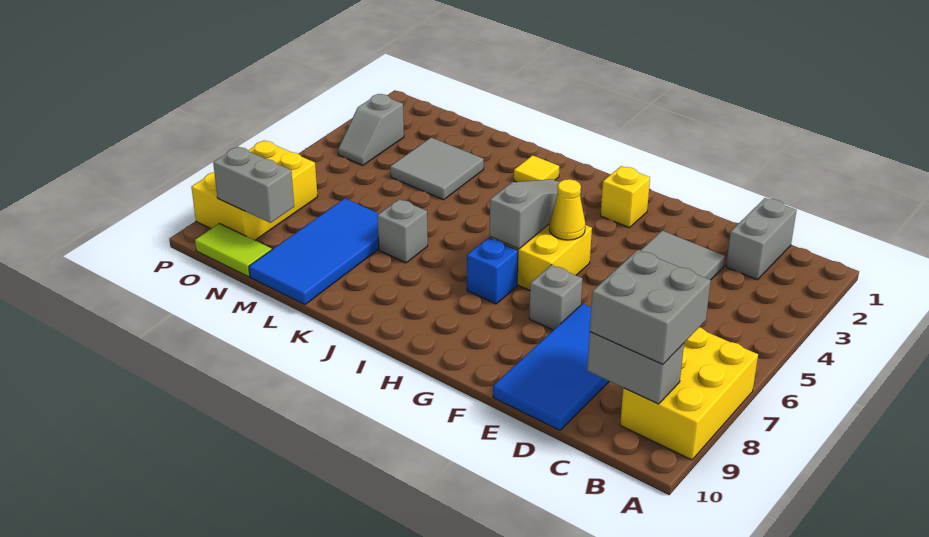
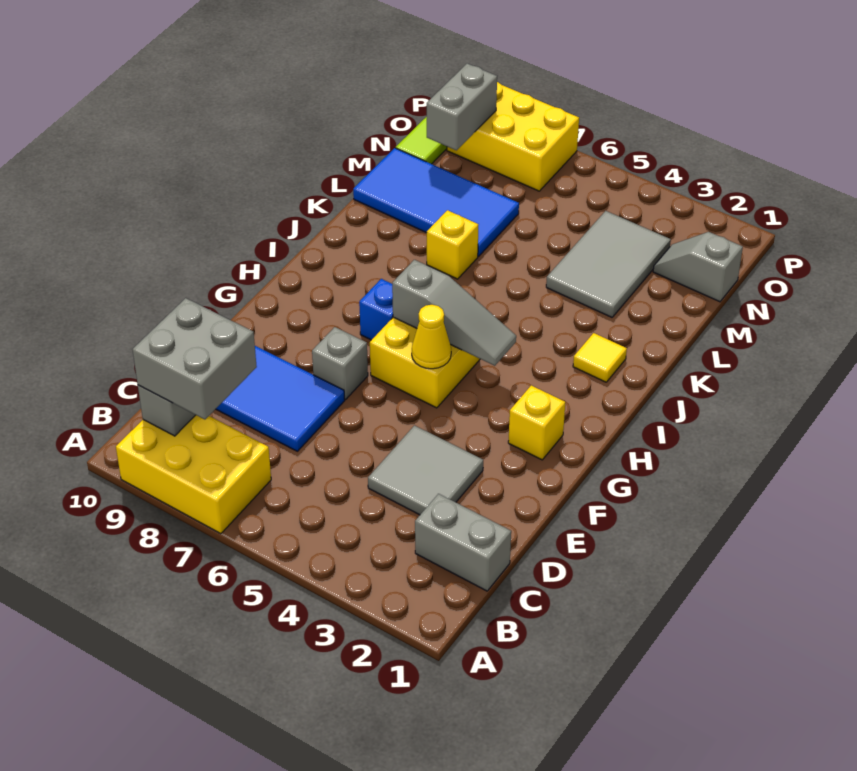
grey brick K7 level 1 -> yellow brick K7 level 1
grey tile L3:M4 level 1 -> grey tile L3:N4 level 1
grey slope O3:O4 level 1 top 3 -> grey slope N1:N2 level 1 top 1

